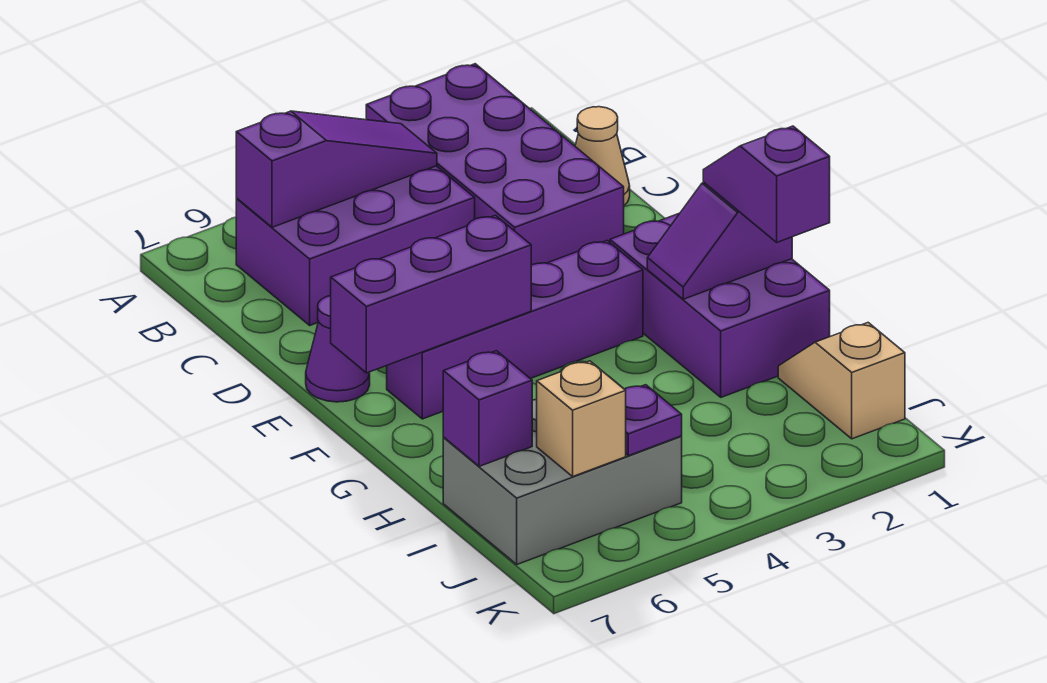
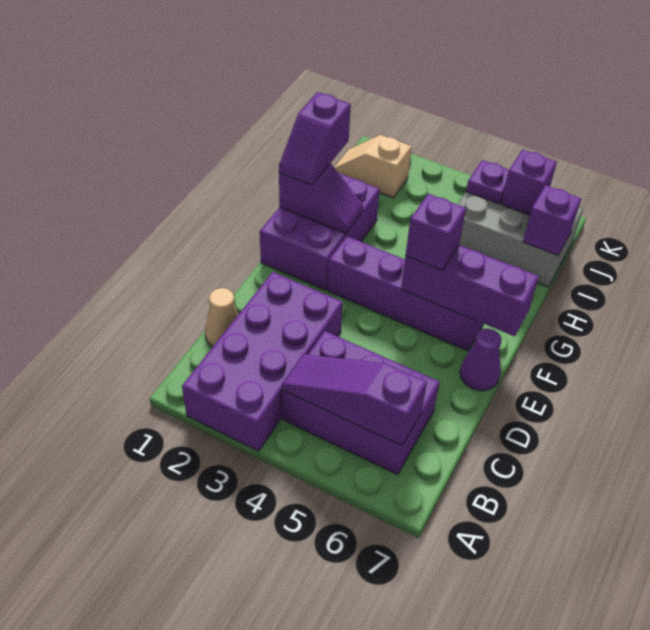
none -> purple brick F5 level 3
tan slope I1:J1 level 1 top J -> tan slope J1:J2 level 1 top 2
tan brick J6 level 2 -> purple brick J6 level 2

